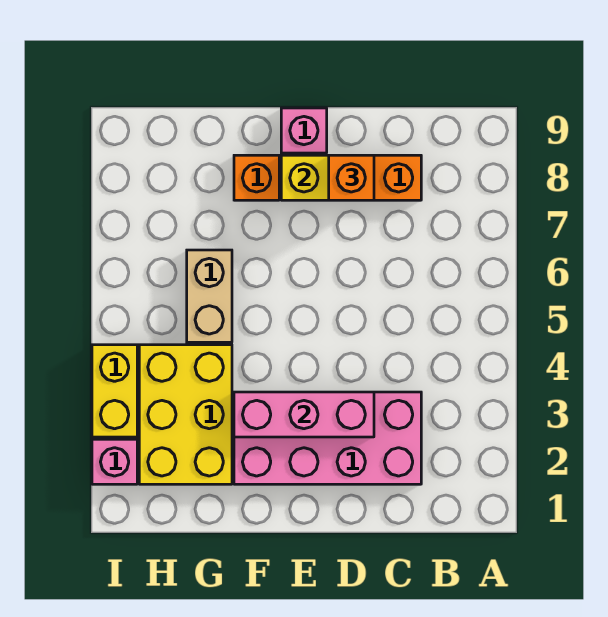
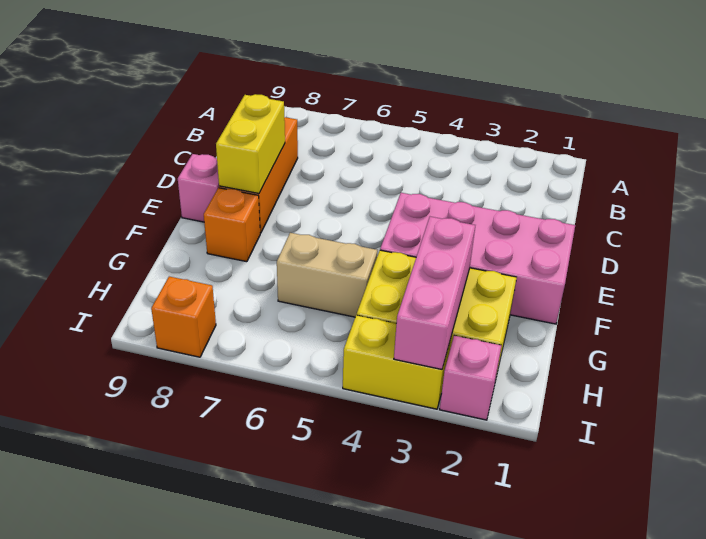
pink brick C2:F3 level 1 -> pink brick E1:F4 level 1
pink brick D3:F3 level 2 -> pink brick G3:I3 level 2
orange brick D8 level 3 -> orange brick I8 level 1

